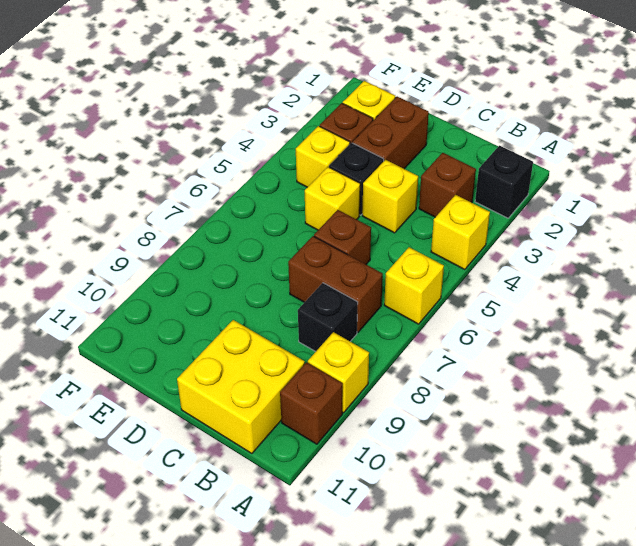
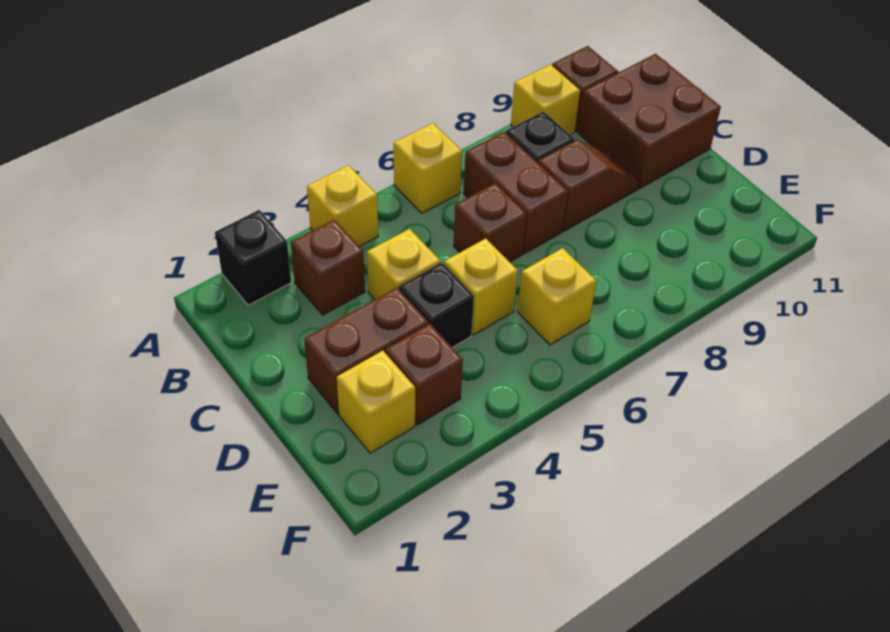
yellow brick B10:C11 level 1 -> brown brick B10:C11 level 1
none -> brown slope C8:C9 level 1 top 8
yellow brick E4 level 1 -> yellow brick E6 level 1

